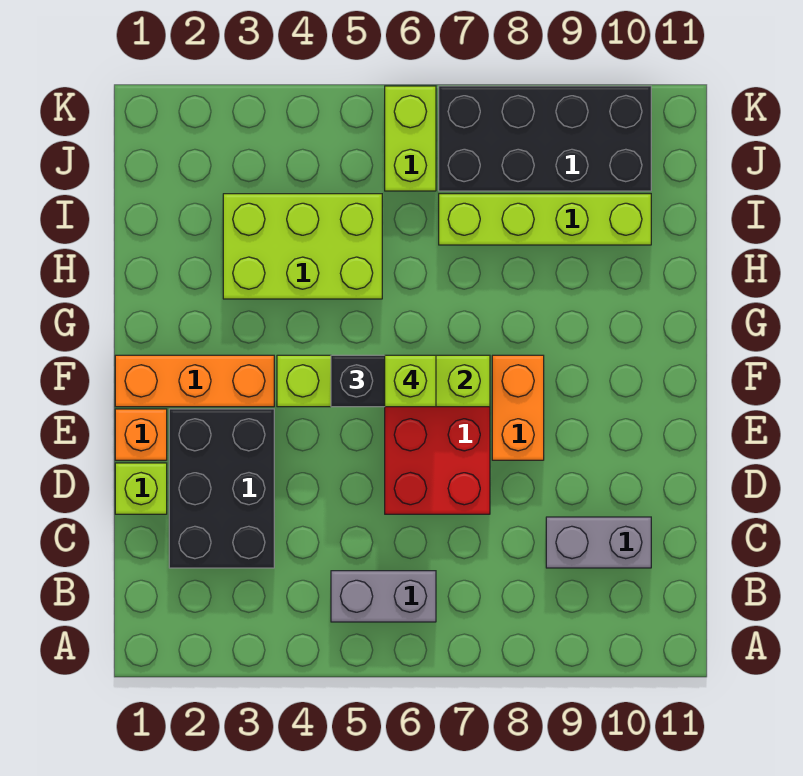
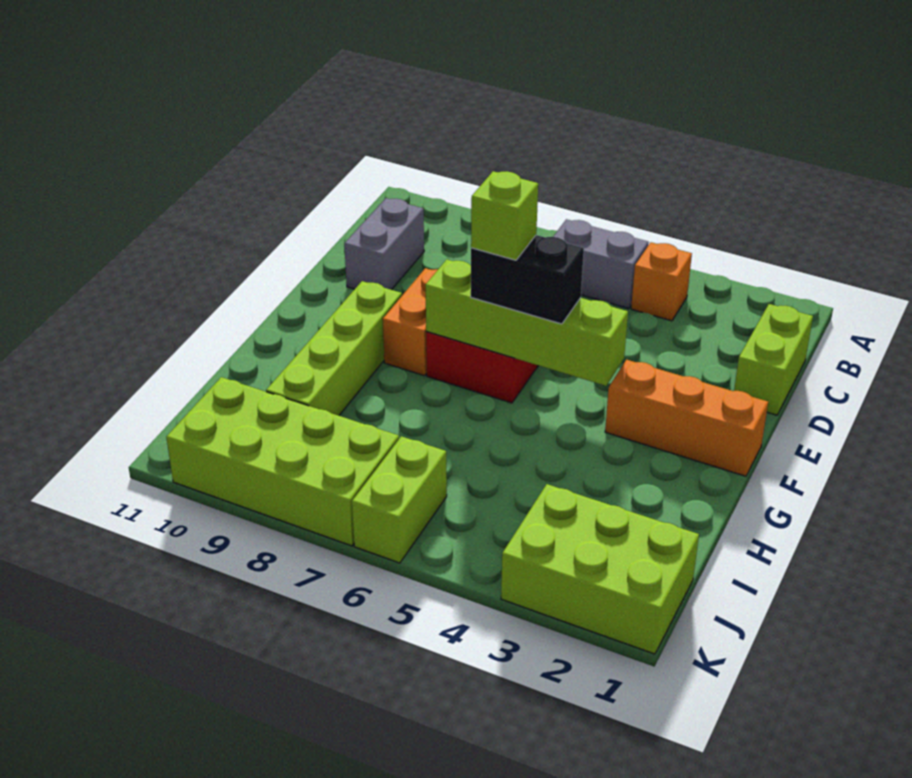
black brick C2:E3 level 1 -> none
grey brick C9:C10 level 1 -> grey brick C10:D10 level 1
lime brick D1 level 1 -> lime brick C1:D1 level 1
orange brick E1 level 1 -> orange brick B4 level 1
lime brick H3:I5 level 1 -> lime brick J1:K3 level 1
lime brick I7:I10 level 1 -> lime brick F9:I9 level 1
black brick J7:K10 level 1 -> lime brick J7:K10 level 1

